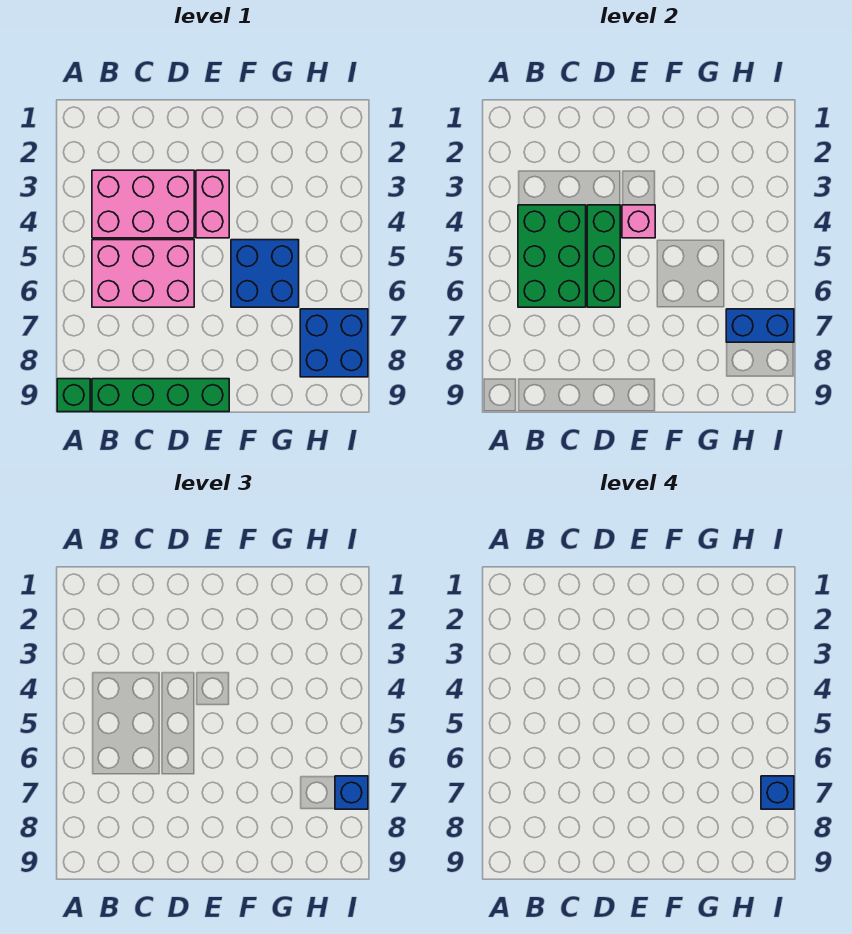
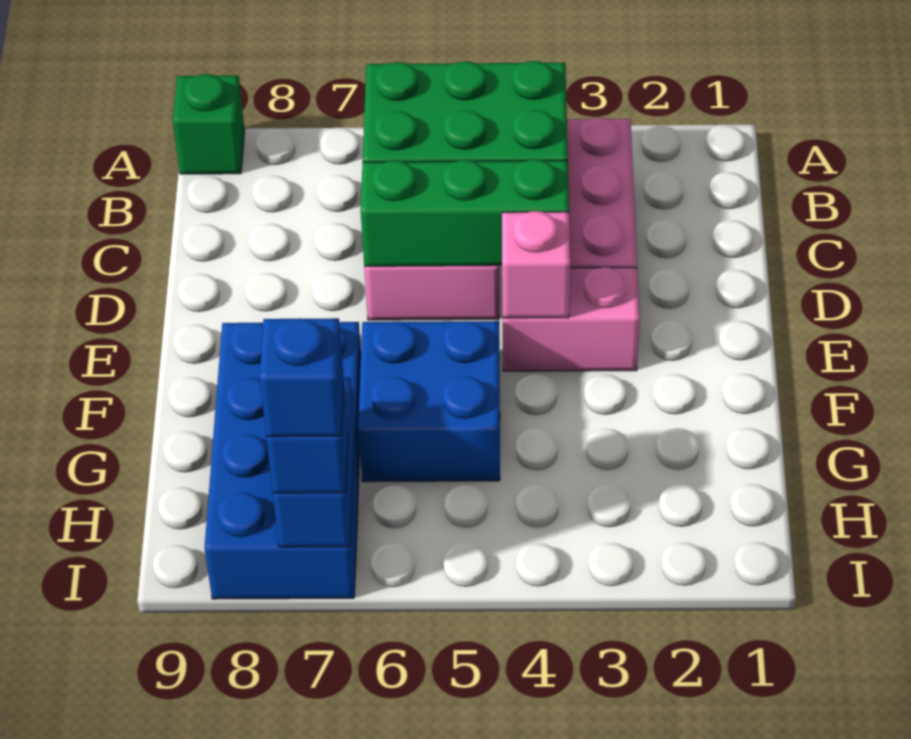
green brick B9:E9 level 1 -> none
blue brick H7:I8 level 1 -> blue brick F7:I8 level 1

